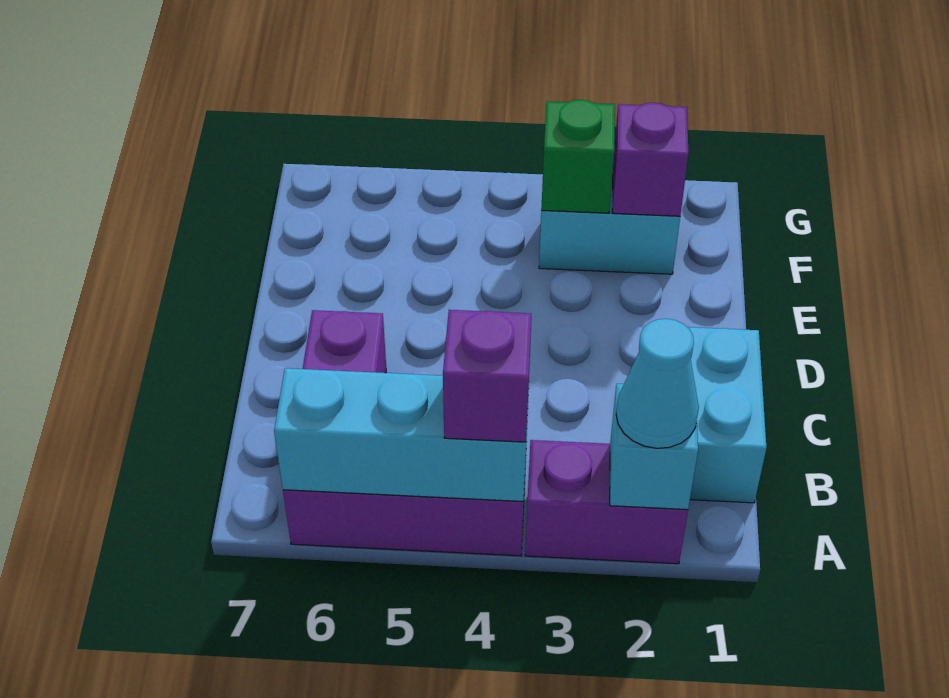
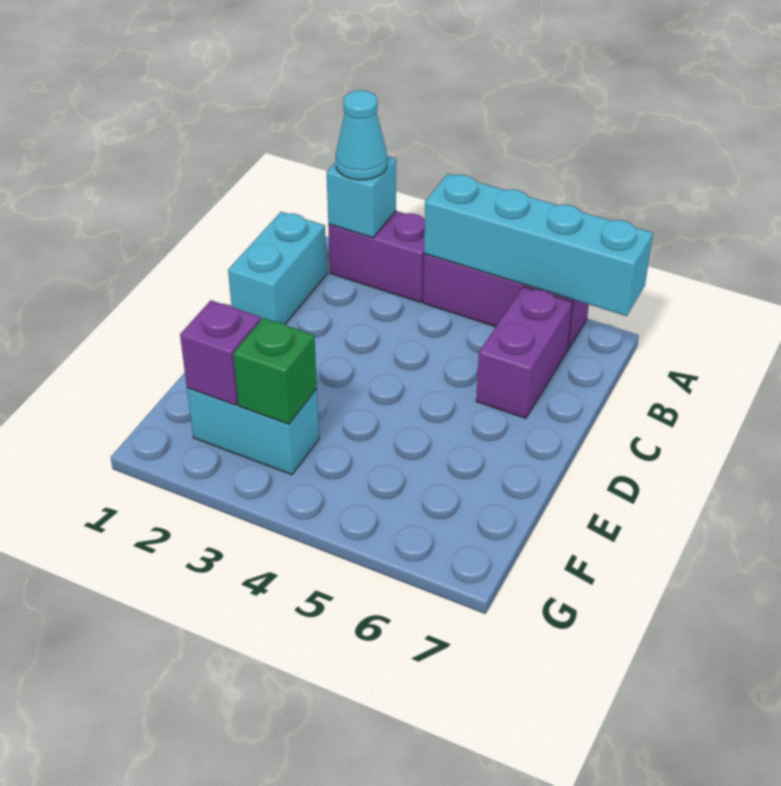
cyan brick A4:A6 level 2 -> cyan brick A4:A7 level 2
purple brick A4 level 3 -> none

